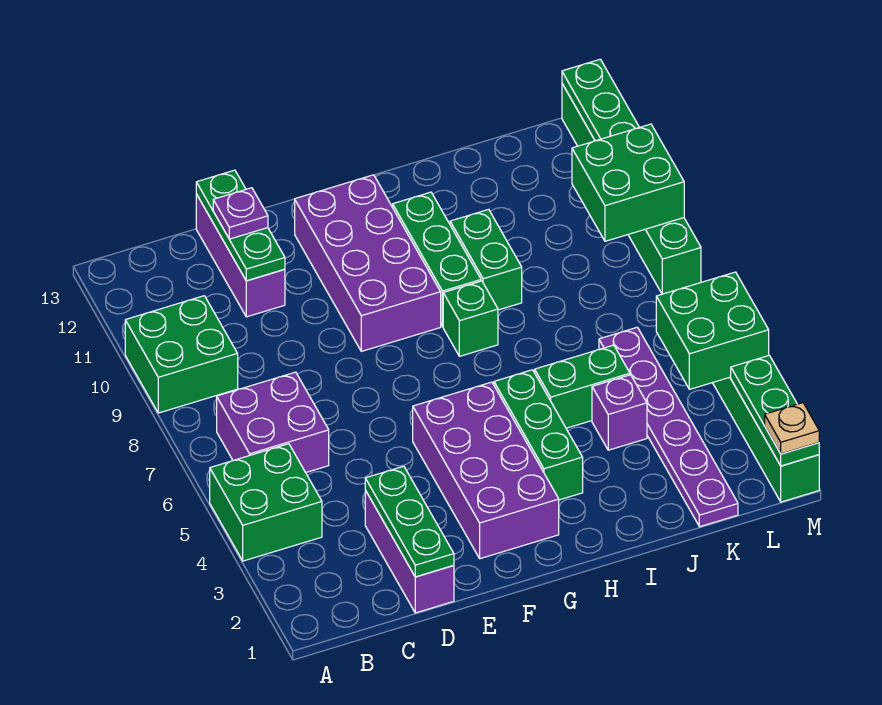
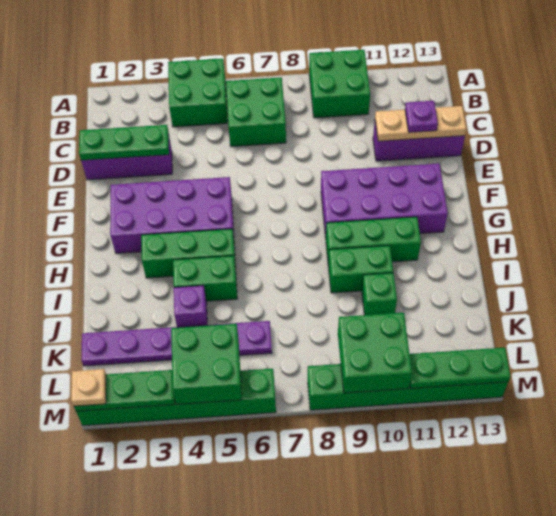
purple brick B6:C7 level 1 -> green brick B6:C7 level 1
green plate D11:D13 level 2 -> tan plate D11:D13 level 2
green brick H8 level 1 -> green brick J10 level 1
green brick I5:J5 level 1 -> green brick I4:I5 level 1

